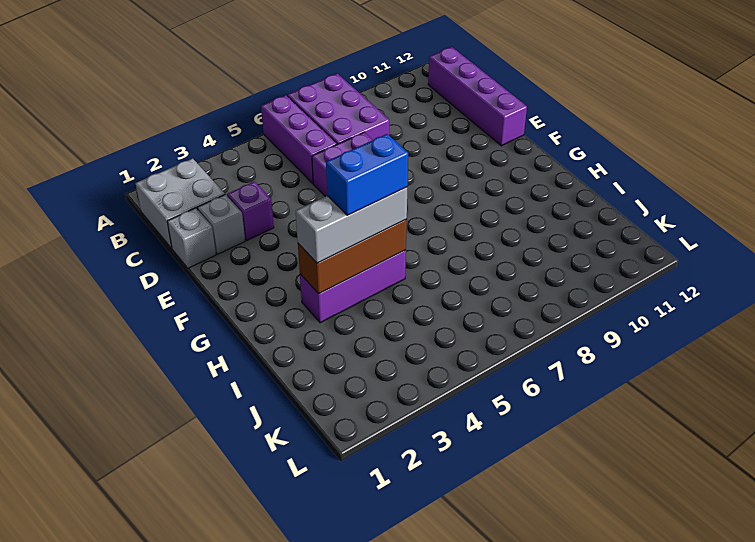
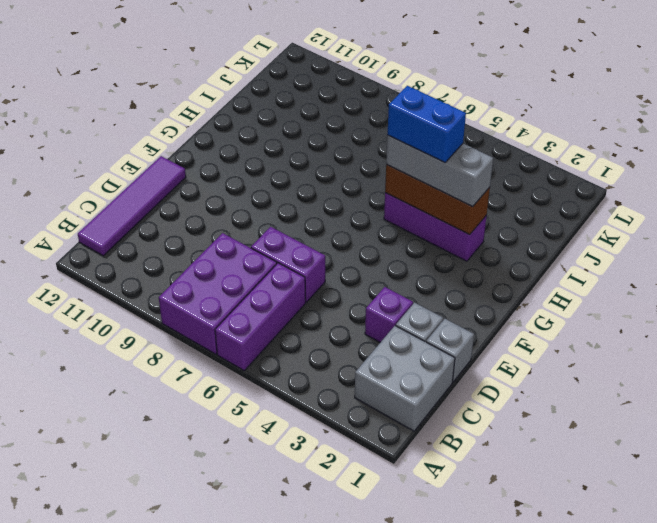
purple brick B12:E12 level 1 -> purple tile B12:E12 level 1

